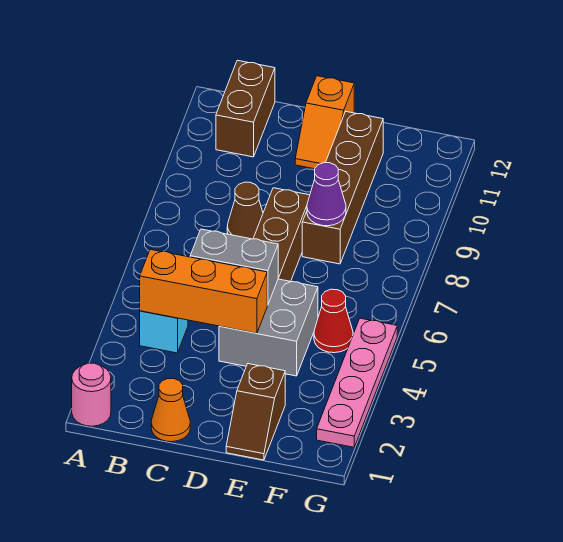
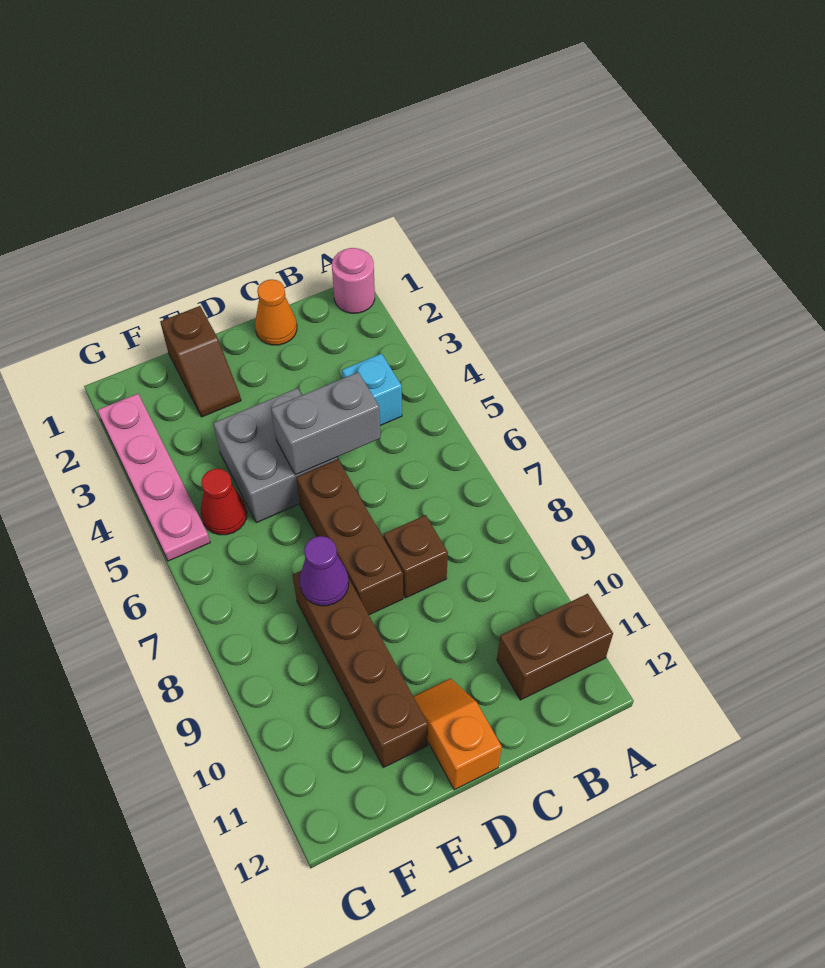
orange brick B4:D4 level 2 -> none
brown brick B11:B12 level 1 -> brown brick A11:B11 level 1
brown cone C8 level 1 -> brown brick C8 level 1
brown slope E1:E2 level 1 top 2 -> brown slope E1:E2 level 1 top 1

